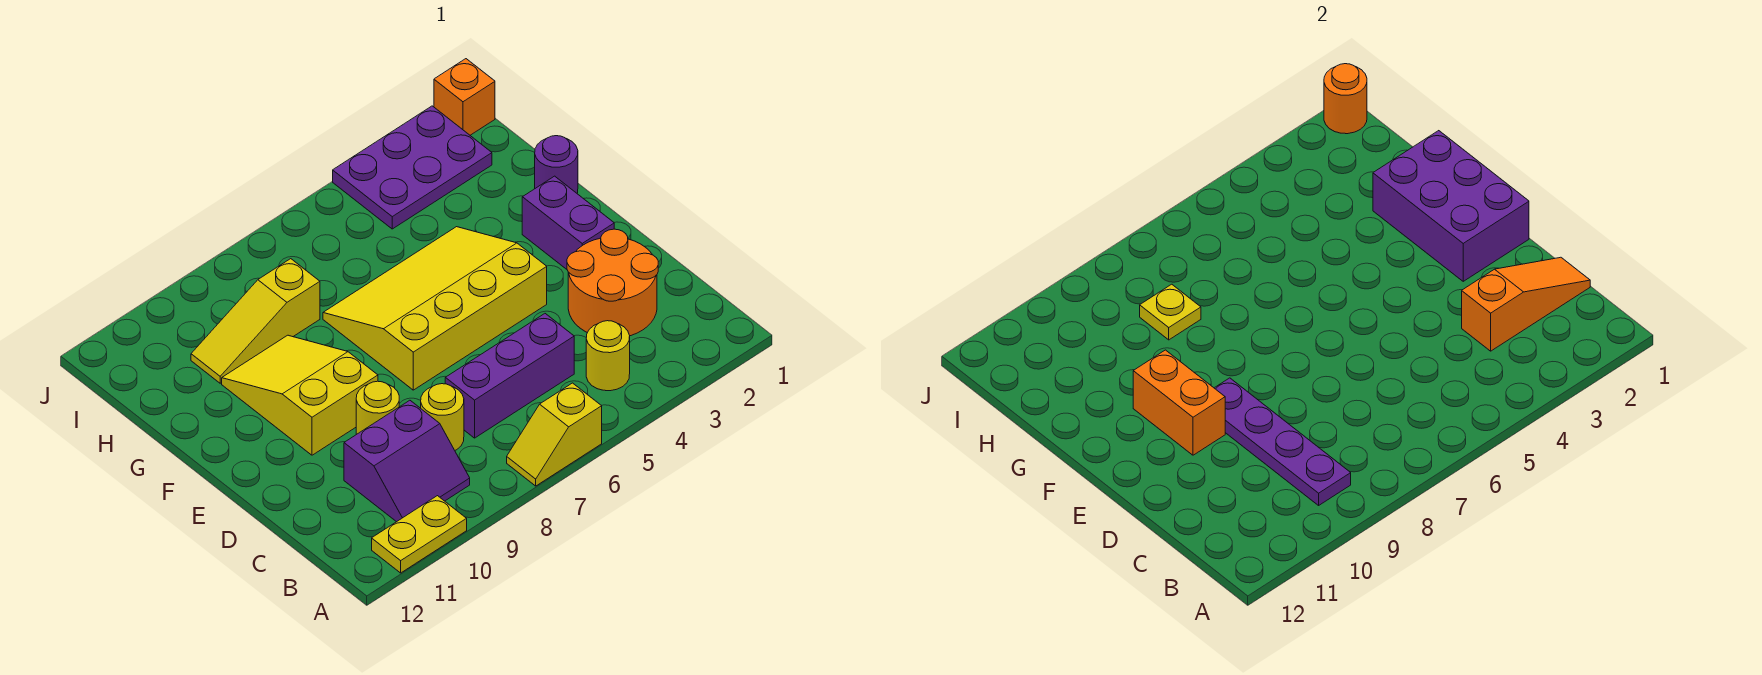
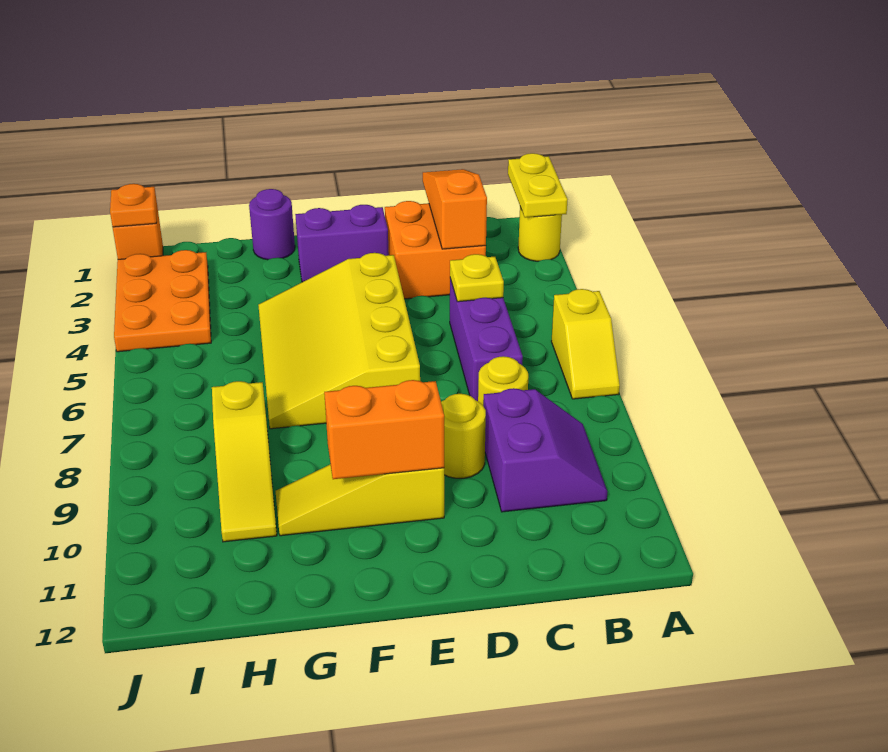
yellow plate A10:A11 level 1 -> yellow plate A1:A2 level 2
yellow round brick B4 level 1 -> yellow round brick A2 level 1
purple plate B9:E9 level 2 -> none
orange round brick C2:D3 level 1 -> orange brick C2:D3 level 1
purple brick E1:G2 level 2 -> none
yellow slope E9:G10 level 1 top E -> yellow slope E10:G10 level 1 top E
yellow plate H8 level 2 -> yellow plate C5 level 2
purple plate I2:J4 level 1 -> orange plate I2:J4 level 1
orange round brick J1 level 2 -> orange plate J1 level 2

